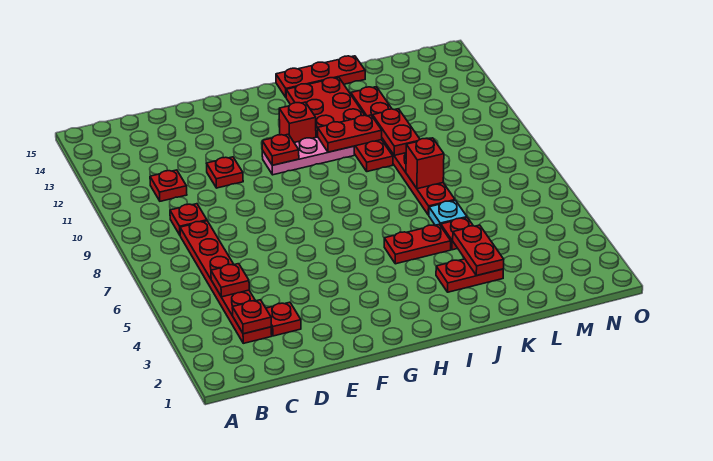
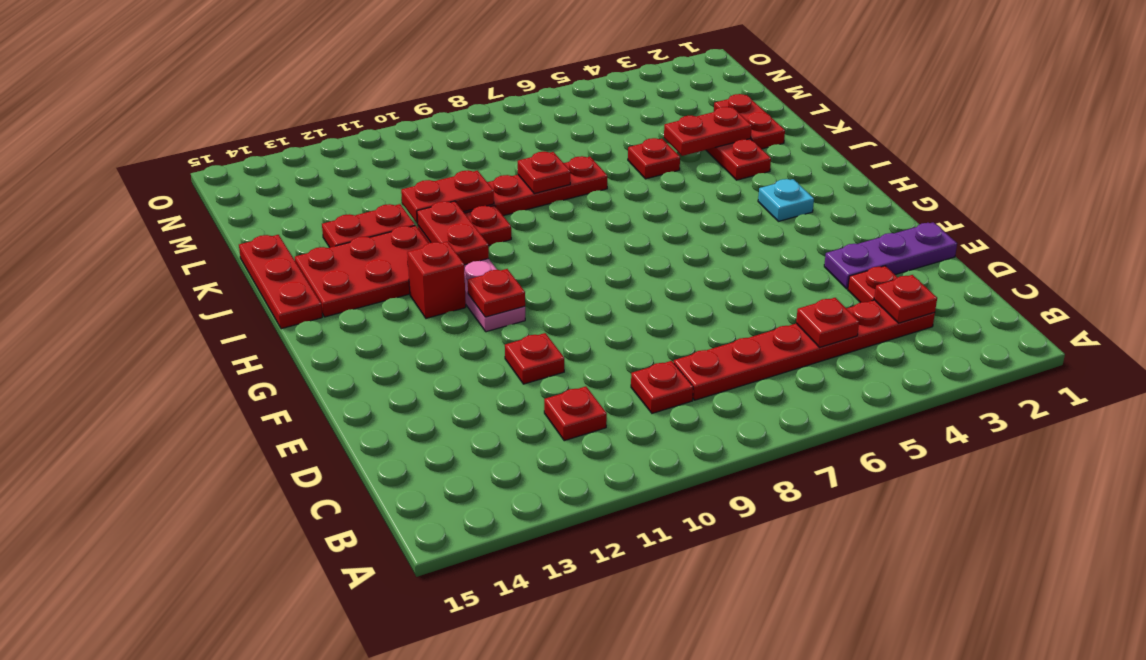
none -> purple plate E1:E3 level 1
red plate I5:J5 level 1 -> red plate K2:L2 level 1
cyan plate K6 level 1 -> cyan plate H3 level 1
red brick K8 level 2 -> red plate K8 level 2

